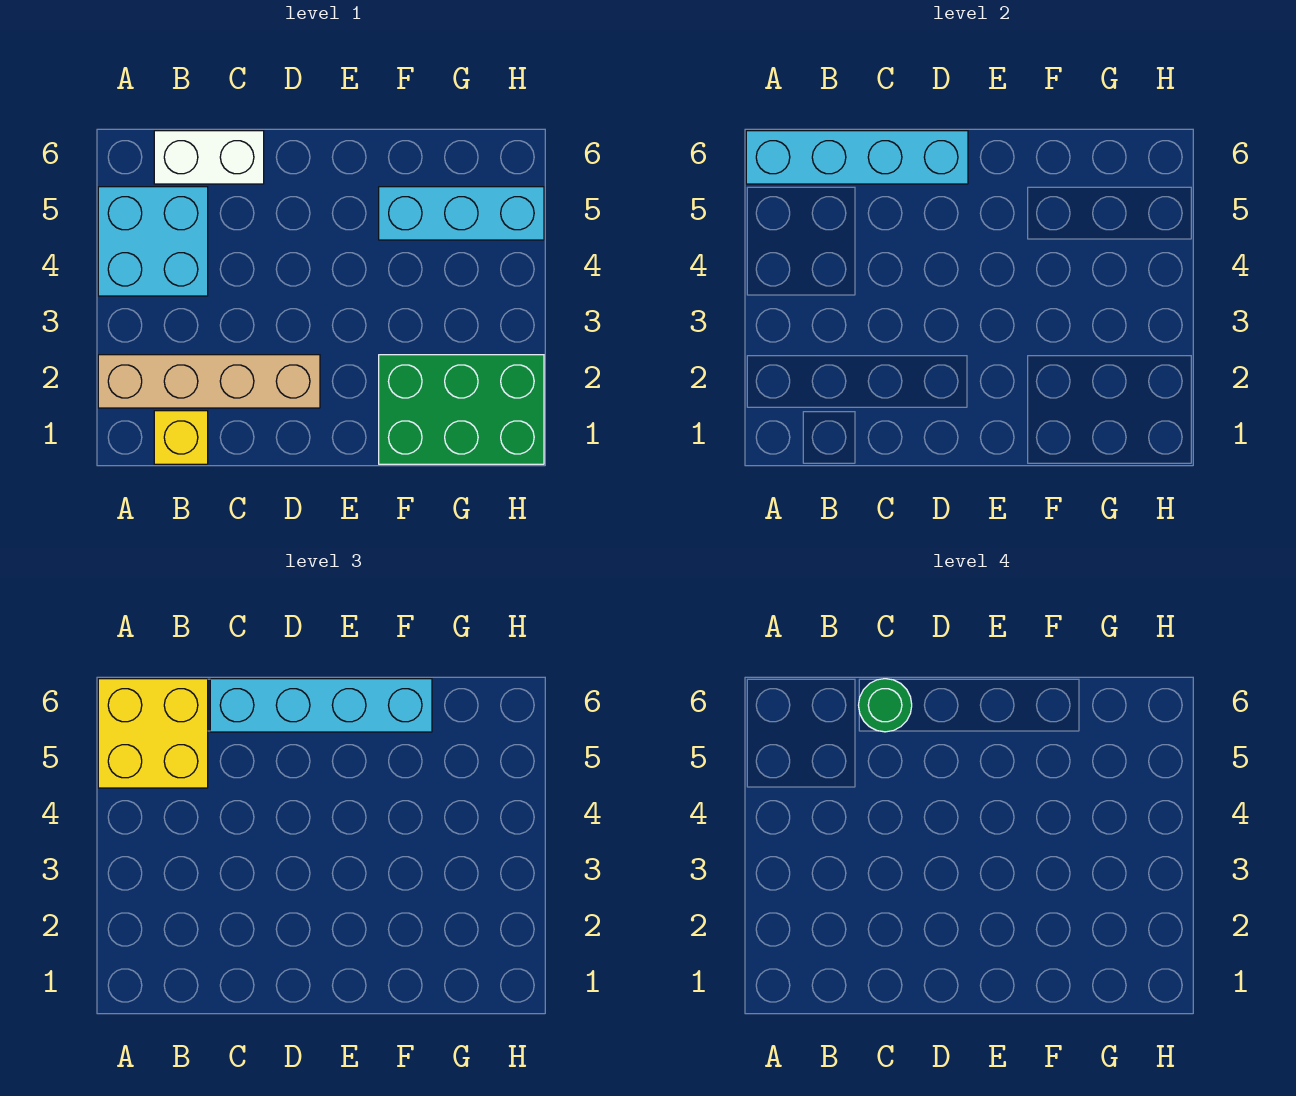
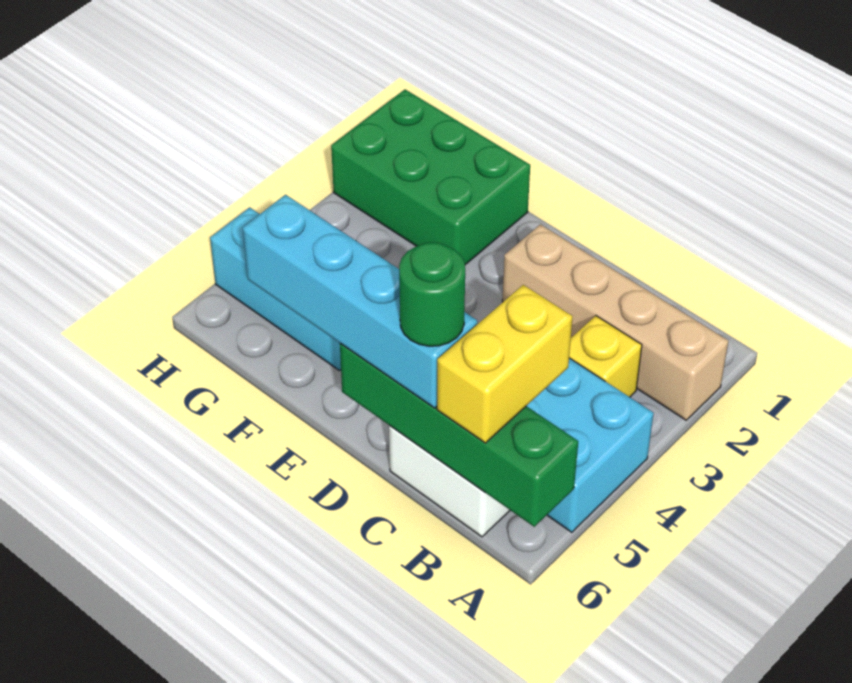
yellow brick A5:B6 level 3 -> yellow brick B5:B6 level 3
cyan brick A6:D6 level 2 -> green brick A6:D6 level 2
yellow brick B1 level 1 -> yellow brick B3 level 1

